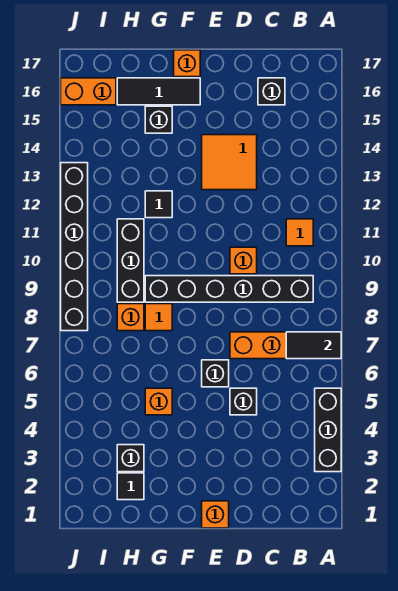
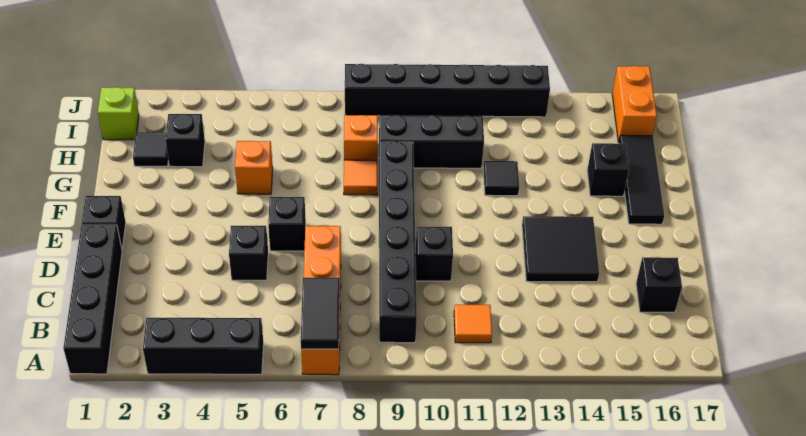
none -> black brick A1:D1 level 1
orange brick D10 level 1 -> black brick D10 level 1
orange tile D13:E14 level 1 -> black tile D13:E14 level 1
orange brick E1 level 1 -> black brick E1 level 1
orange brick F17 level 1 -> none
none -> lime brick I1 level 1

